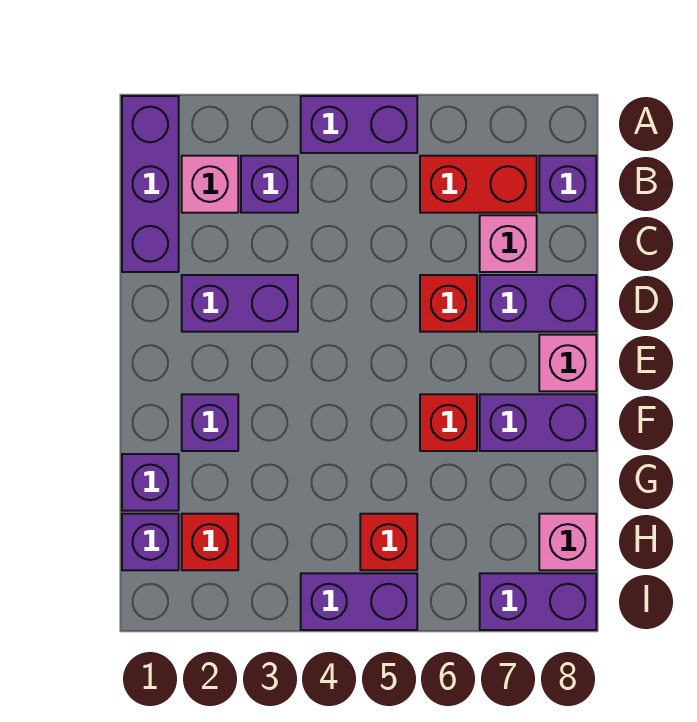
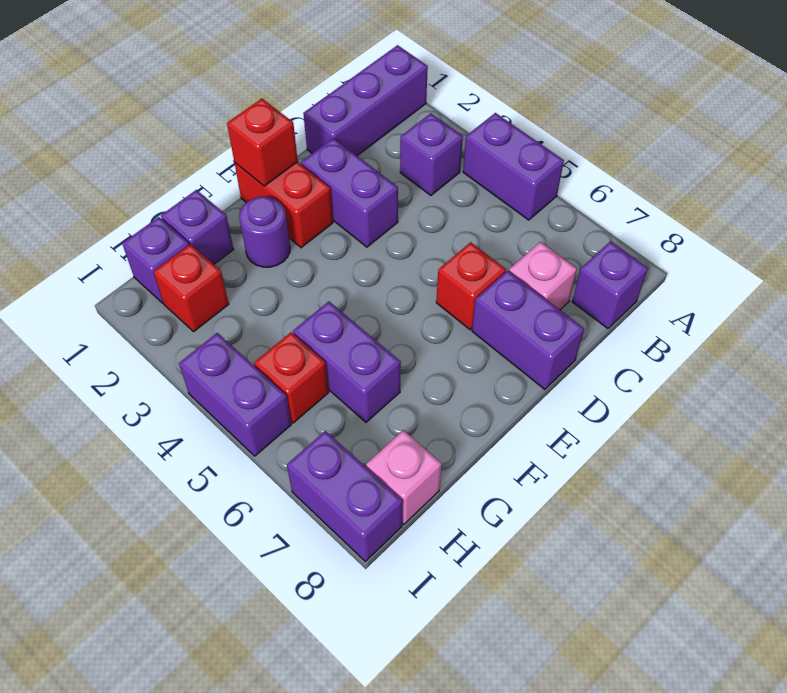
pink brick B2 level 1 -> none
red brick B6:B7 level 1 -> red brick E1:E2 level 1
pink brick E8 level 1 -> none
purple brick F2 level 1 -> purple round brick F2 level 1
red brick F6 level 1 -> red brick E1 level 2
purple brick F7:F8 level 1 -> purple brick G5:G6 level 1

